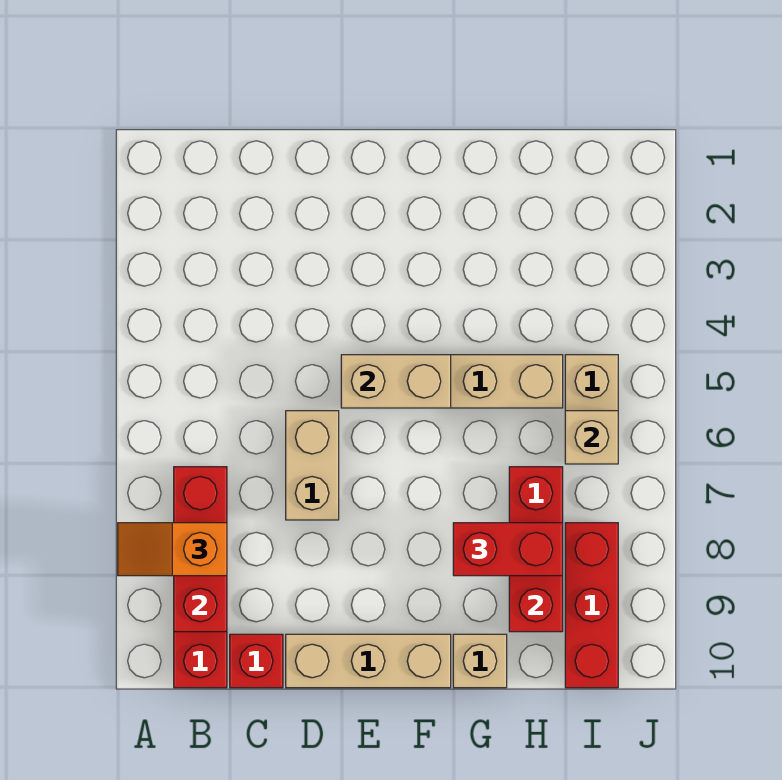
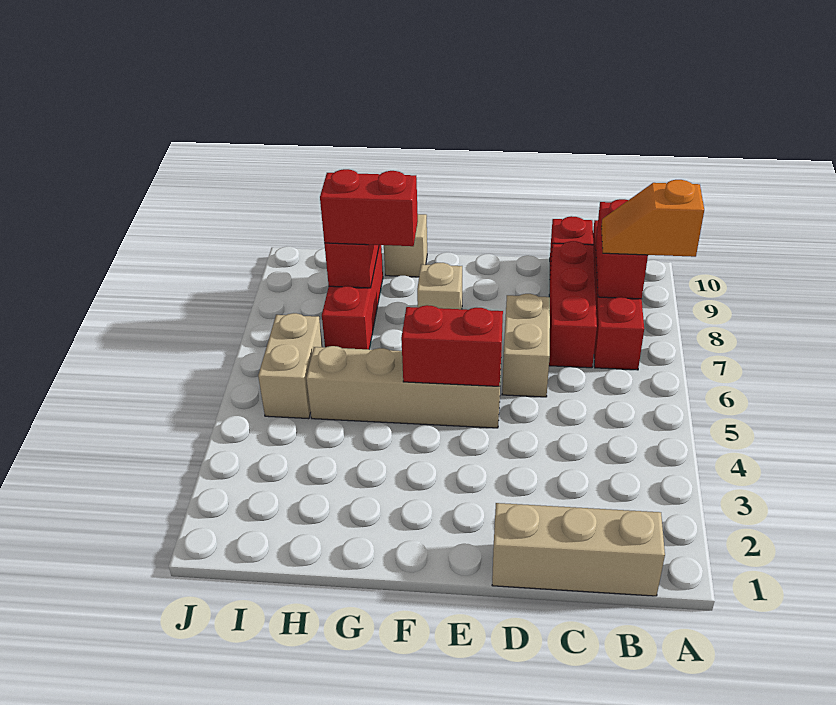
orange slope A8:B8 level 3 top B -> orange slope A8:B8 level 3 top A
tan brick D10:F10 level 1 -> tan brick B1:D1 level 1
tan brick E5:F5 level 2 -> red brick E5:F5 level 2
tan brick I6 level 2 -> tan brick F8 level 1
red brick I8:I10 level 1 -> red brick C7:C9 level 1

